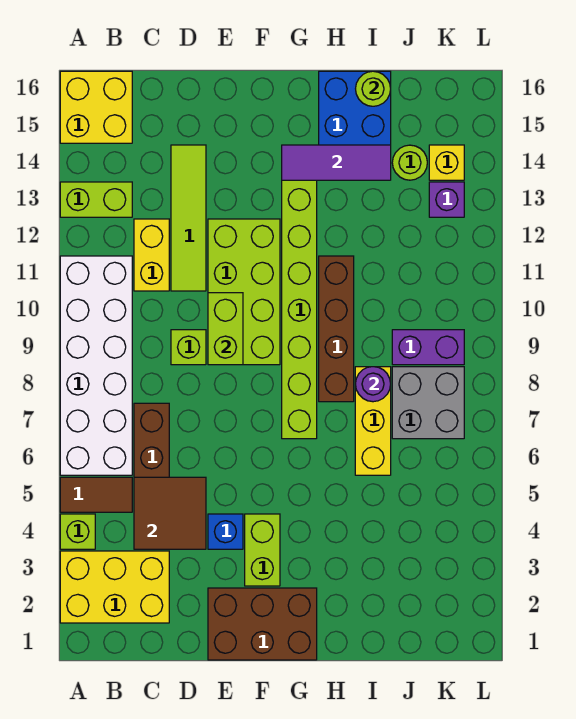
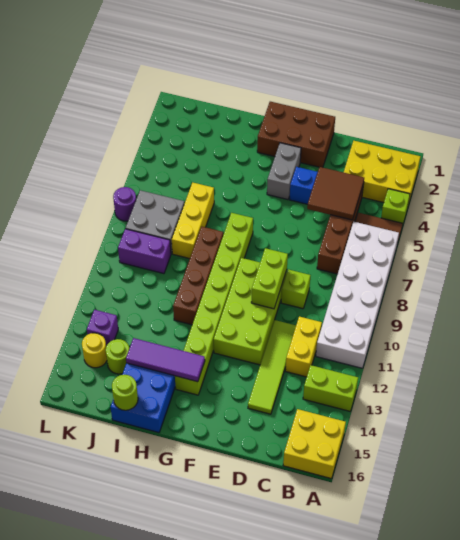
lime brick F3:F4 level 1 -> grey brick F3:F4 level 1
purple round brick I8 level 2 -> purple round brick L7 level 1
yellow brick K14 level 1 -> yellow round brick K14 level 1

